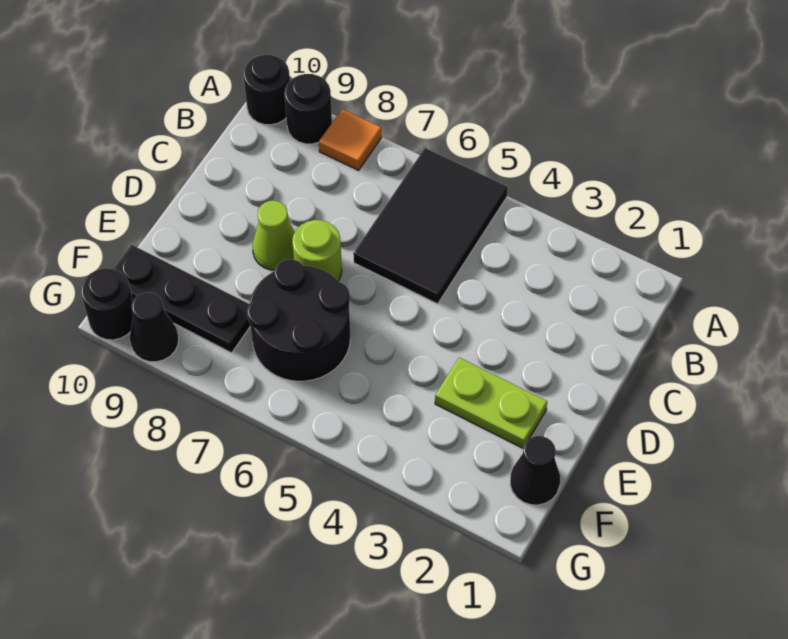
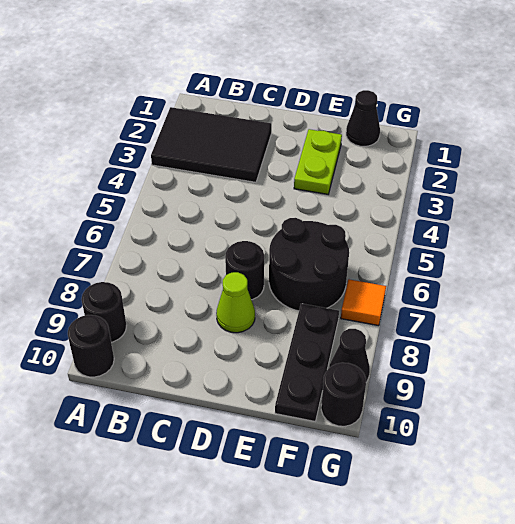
black tile A5:C6 level 1 -> black tile A2:C3 level 1
orange tile A8 level 1 -> orange tile G7 level 1
lime round brick D7 level 1 -> black round brick D7 level 1

